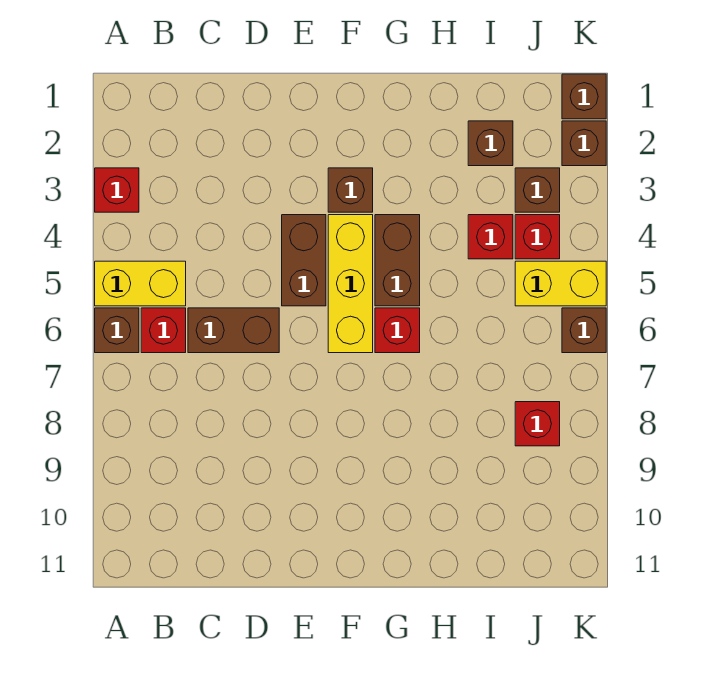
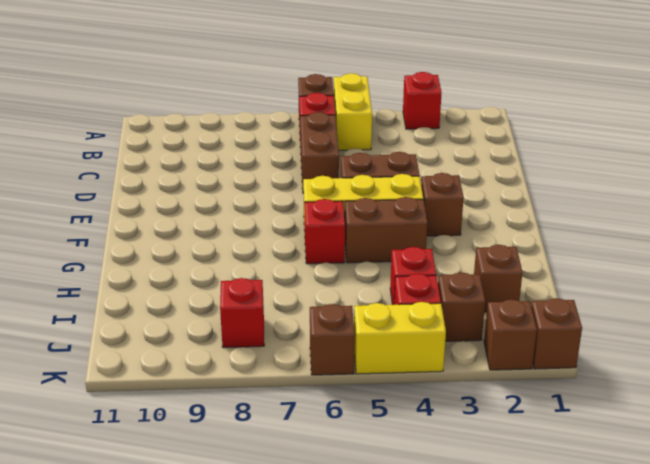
yellow brick J5:K5 level 1 -> yellow brick K4:K5 level 1

